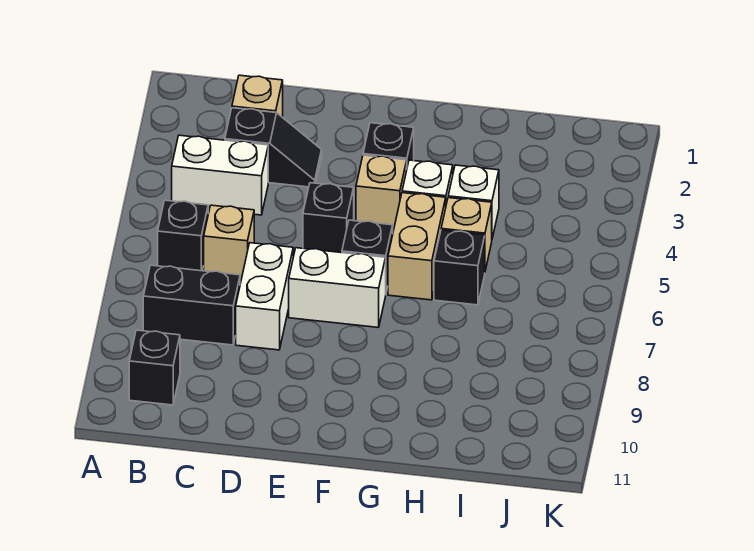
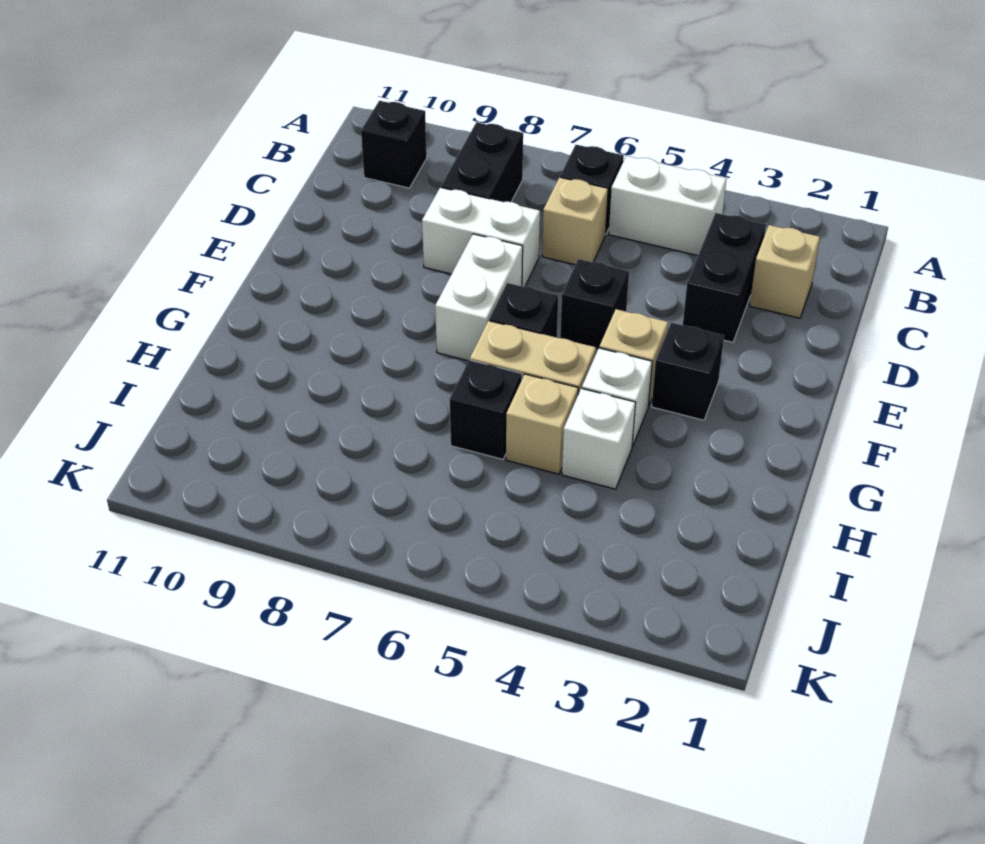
white brick B4:C4 level 1 -> white brick B4:B5 level 1
black slope C3:D3 level 1 top C -> black brick C3:D3 level 1

